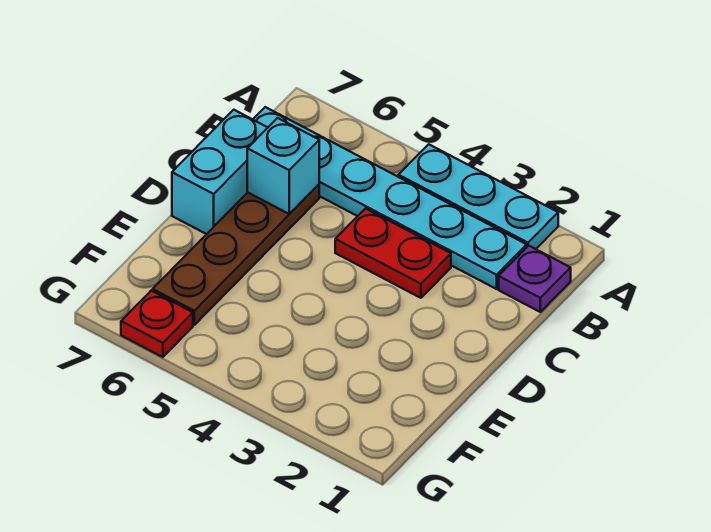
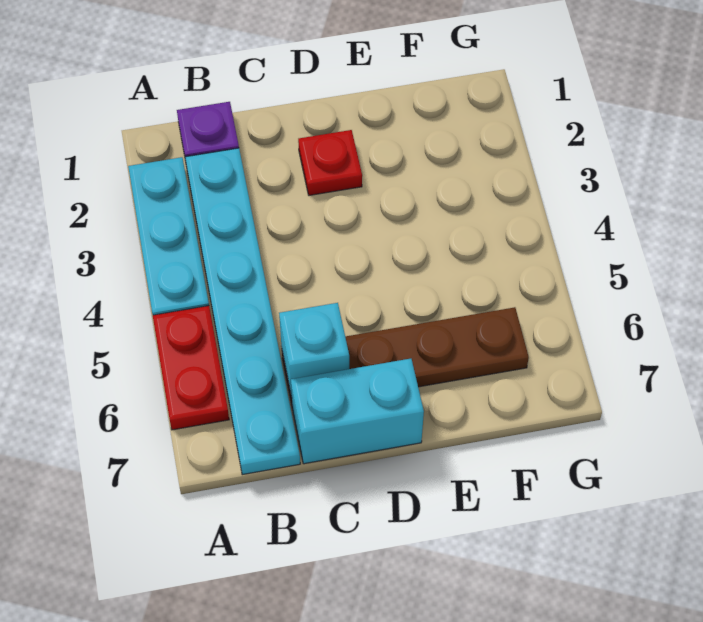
red plate C3:C4 level 1 -> red plate A5:A6 level 1
red plate G6 level 1 -> red plate D2 level 1

